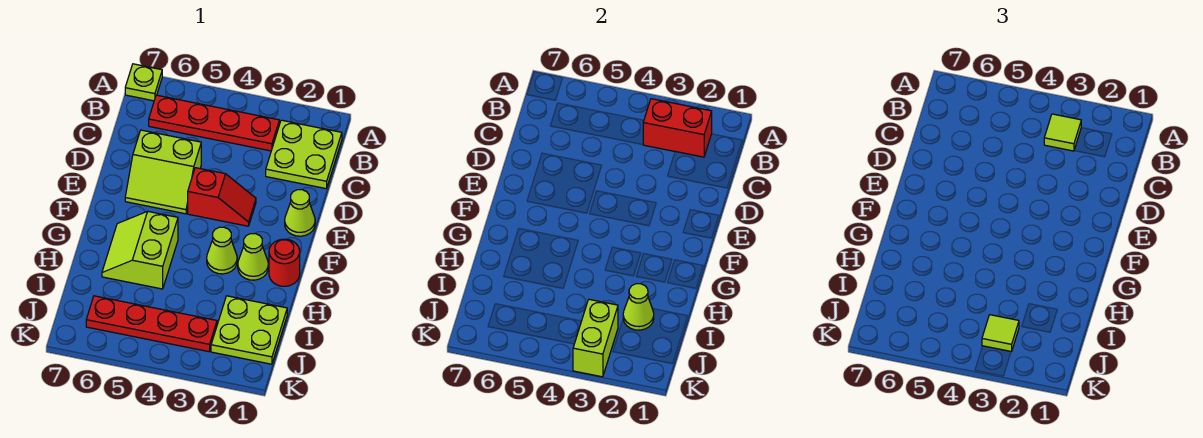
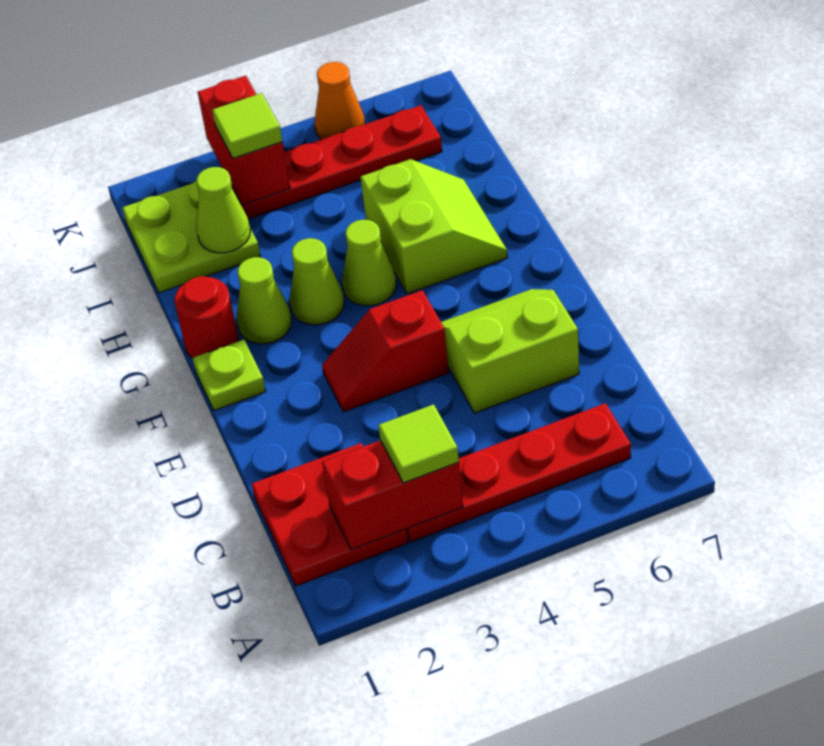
lime plate A7 level 1 -> lime plate F1 level 1
lime plate B1:C2 level 1 -> red plate B1:C2 level 1
lime cone E1 level 1 -> lime cone G4 level 1
lime brick J3:K3 level 2 -> red brick J3:K3 level 2
none -> orange cone K5 level 1

